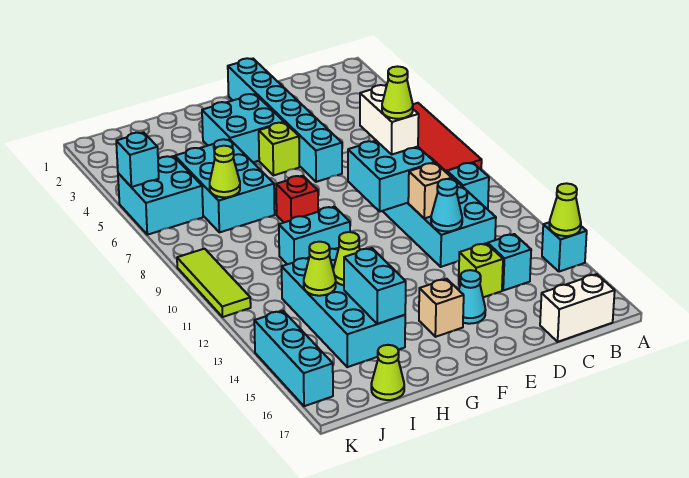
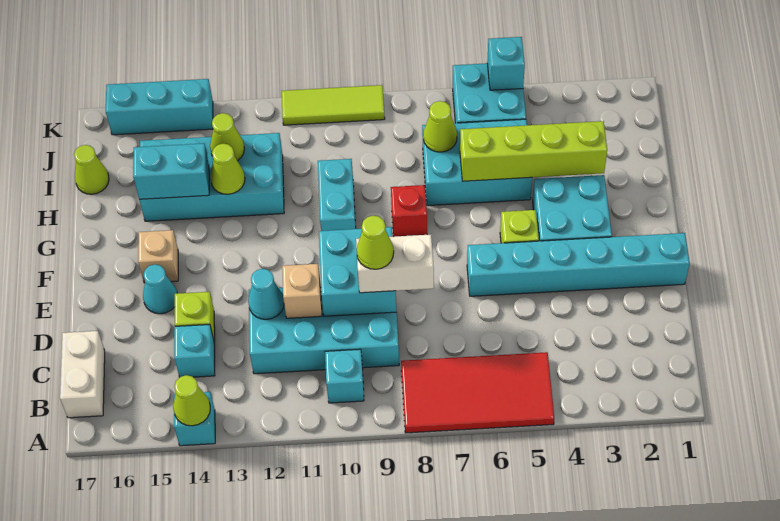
none -> lime brick H3:H6 level 2

